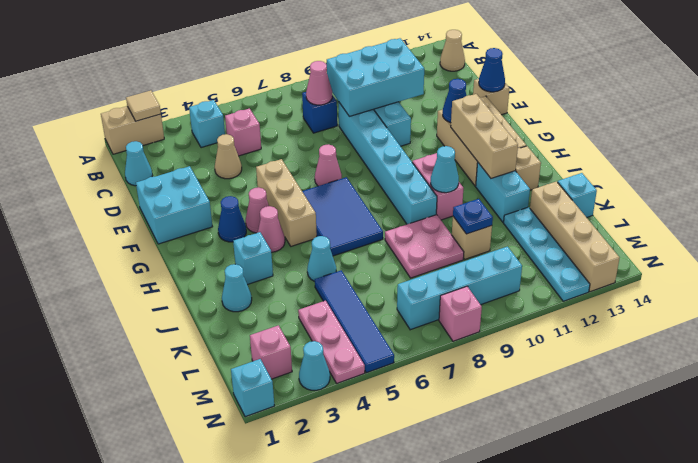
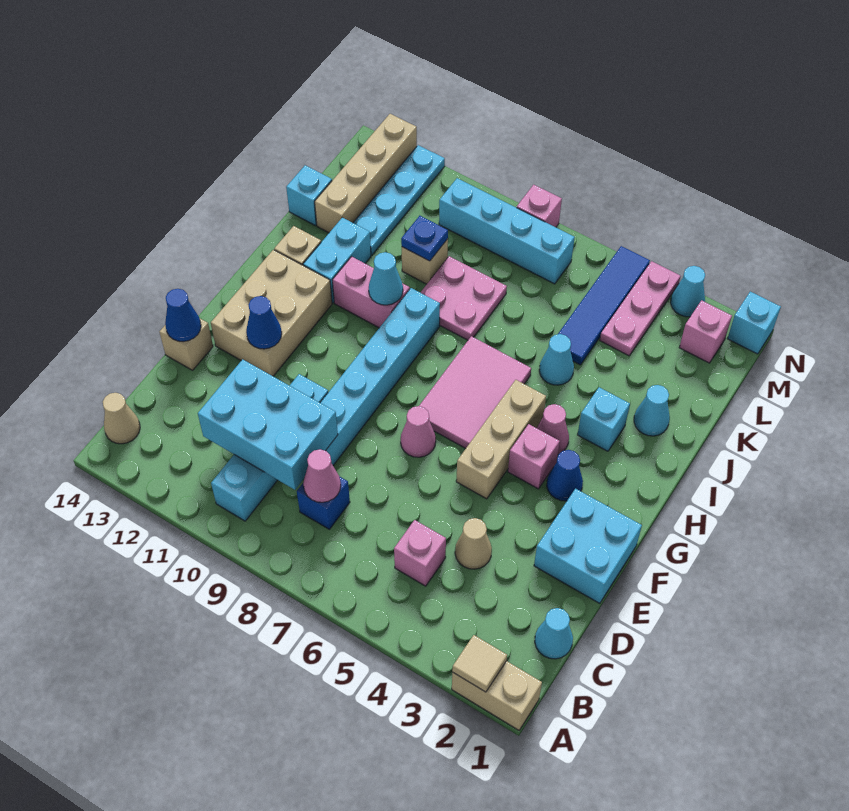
cyan brick B4 level 1 -> none
pink cone G4 level 1 -> pink brick G4 level 1
blue tile G6:I7 level 1 -> pink tile G6:I7 level 1
tan brick G12:I12 level 2 -> none
pink brick H10:I10 level 1 -> pink brick I10:I11 level 1

